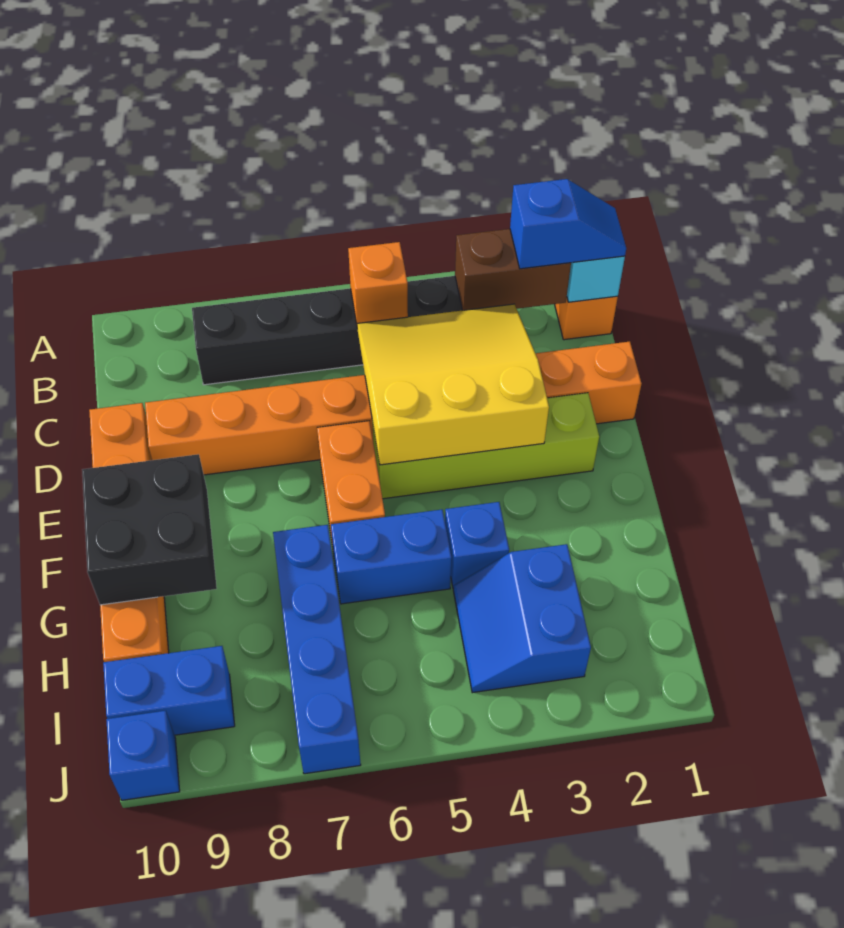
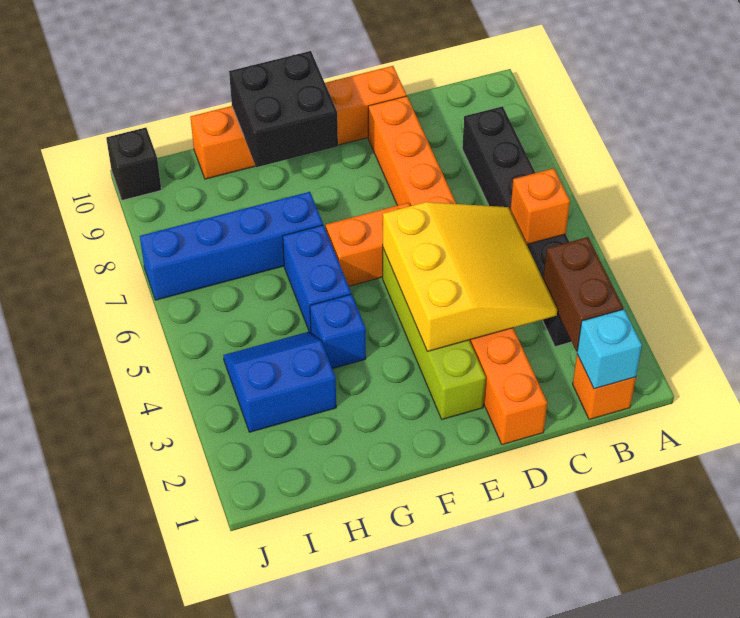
blue slope B1:B2 level 3 top 2 -> none
blue brick I9:I10 level 1 -> none
blue brick J10 level 1 -> black brick J10 level 1

